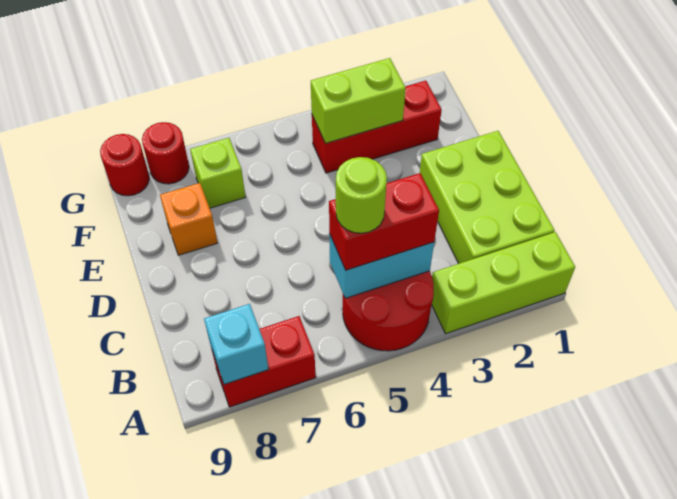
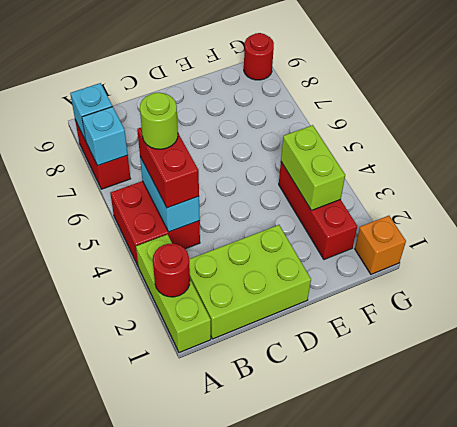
red round brick A4:B5 level 1 -> red brick A4:B5 level 1
none -> cyan brick A7 level 2
orange brick E8 level 1 -> orange brick G1 level 1
lime brick F7 level 1 -> none
red round brick G8 level 1 -> red round brick A2 level 2

